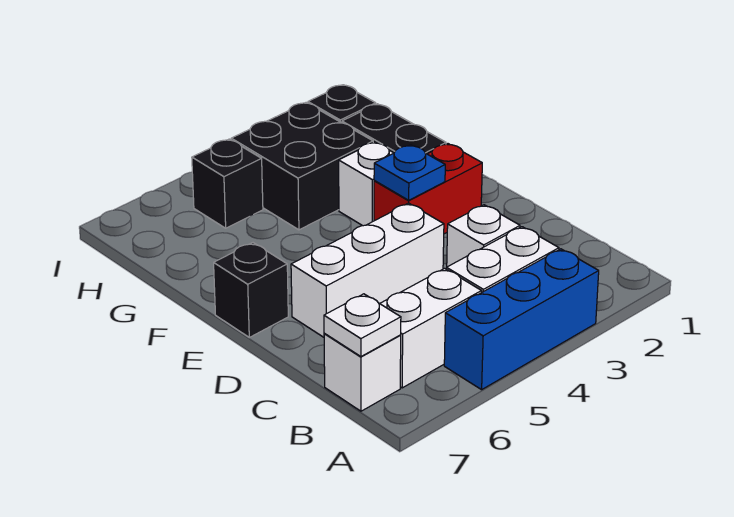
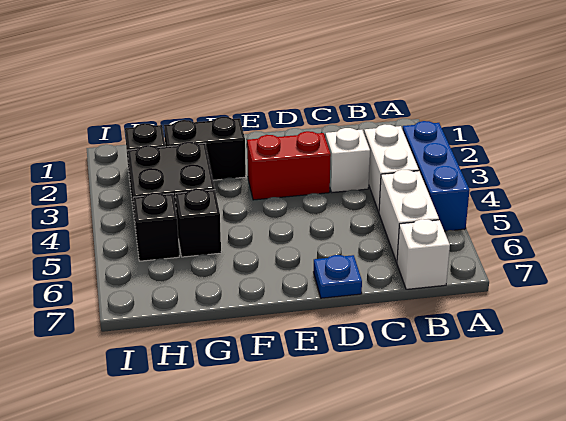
white plate B7 level 2 -> none
white brick D4:D6 level 1 -> none
red brick E2:E3 level 1 -> red brick D3:E3 level 1
blue plate E3 level 2 -> blue plate D7 level 1
black brick E7 level 1 -> black brick G5 level 1
white brick F3 level 1 -> none

